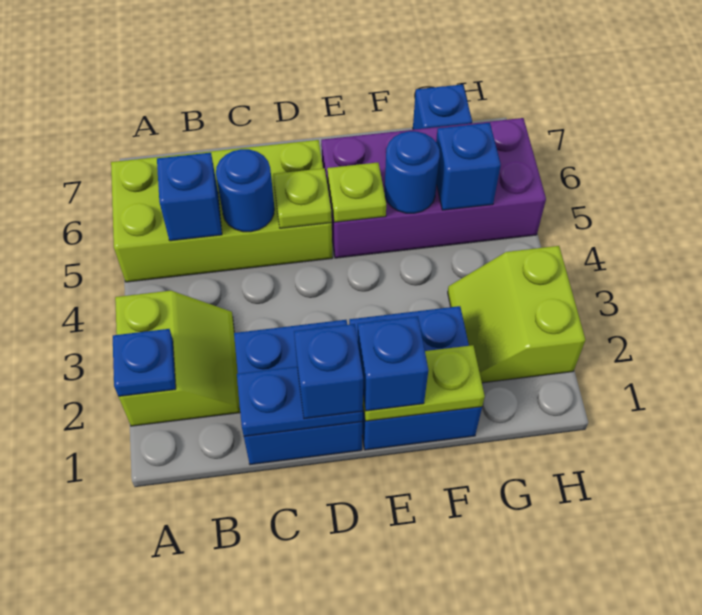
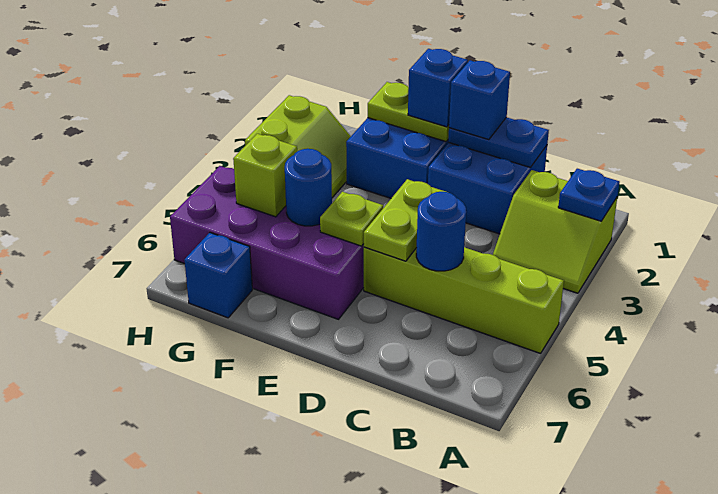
lime slope A2:B3 level 1 top A -> lime slope A2:B3 level 1 top 2
lime brick A5:D6 level 1 -> lime brick A5:D5 level 1
blue brick B5 level 2 -> none
lime plate D5 level 2 -> lime plate D4:D5 level 2
blue brick G5 level 2 -> lime brick G5 level 2

